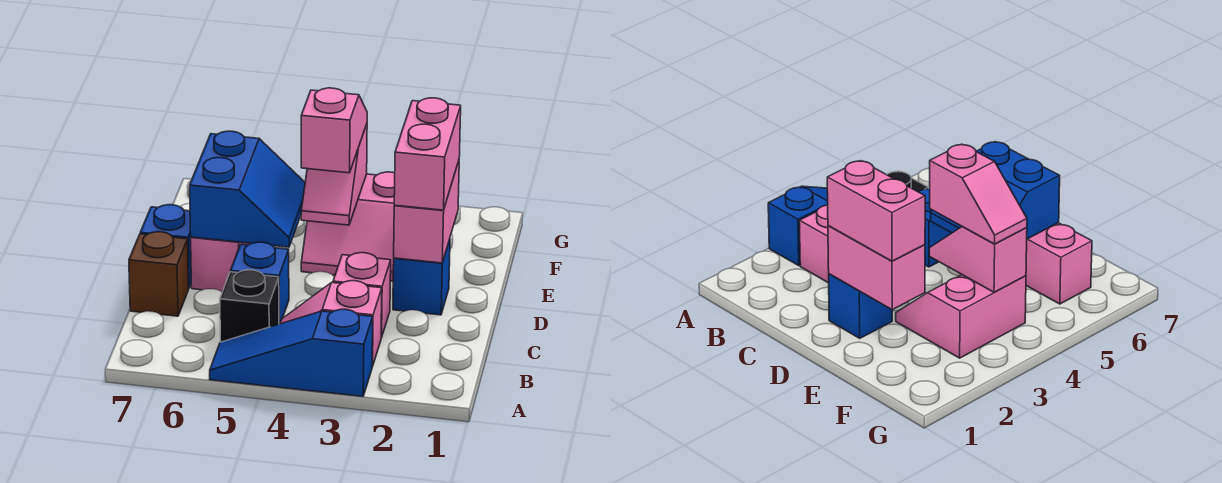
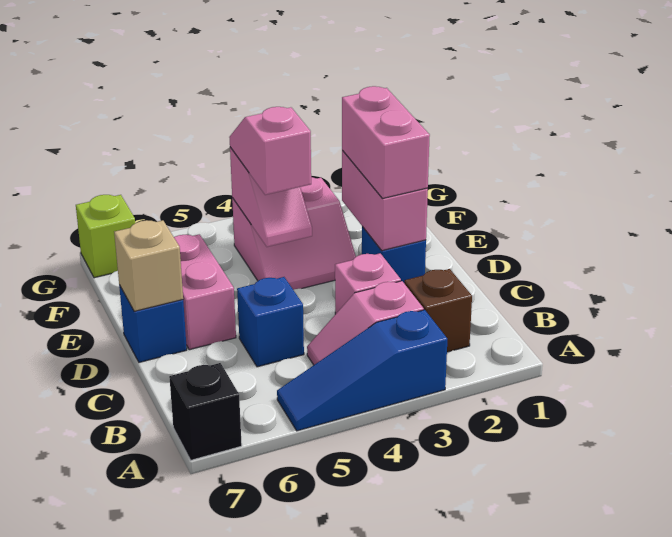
black brick B5 level 1 -> black brick A7 level 1
brown brick C7 level 1 -> brown brick B2 level 1
blue slope D5:E6 level 2 top 6 -> none
pink brick D6:F6 level 1 -> pink brick D6:E6 level 1
none -> tan brick D7 level 2
none -> lime brick G7 level 1

